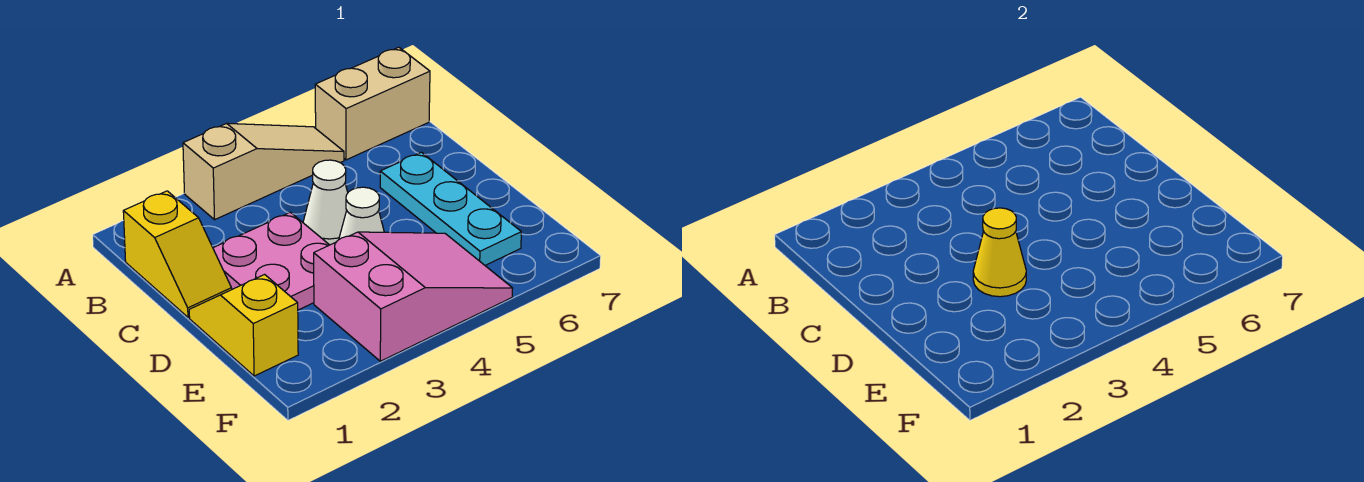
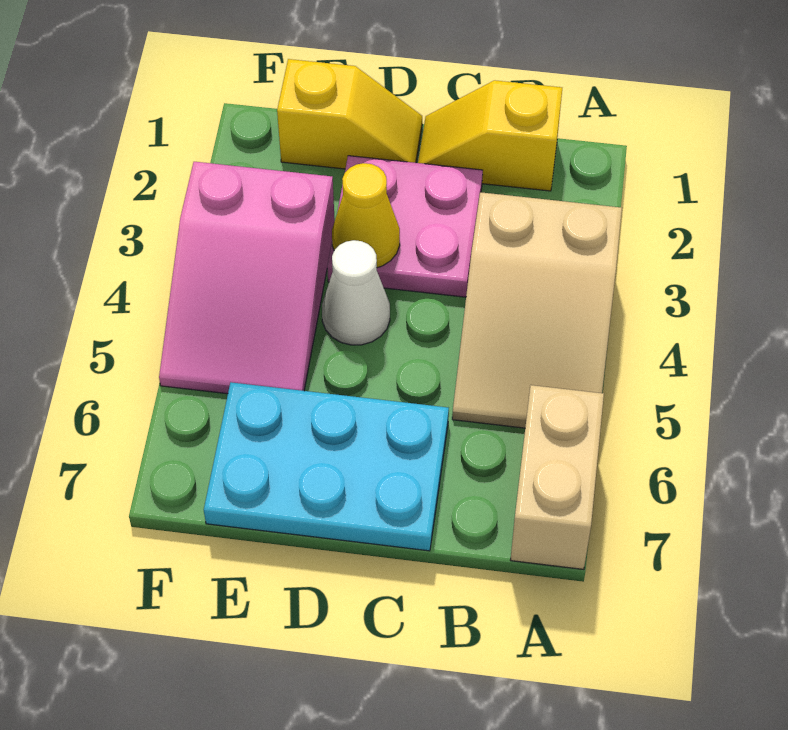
tan slope A3:A5 level 1 top 3 -> tan slope A3:B5 level 1 top 3
white cone C4 level 1 -> none
cyan plate C6:E6 level 1 -> cyan plate C6:E7 level 1

